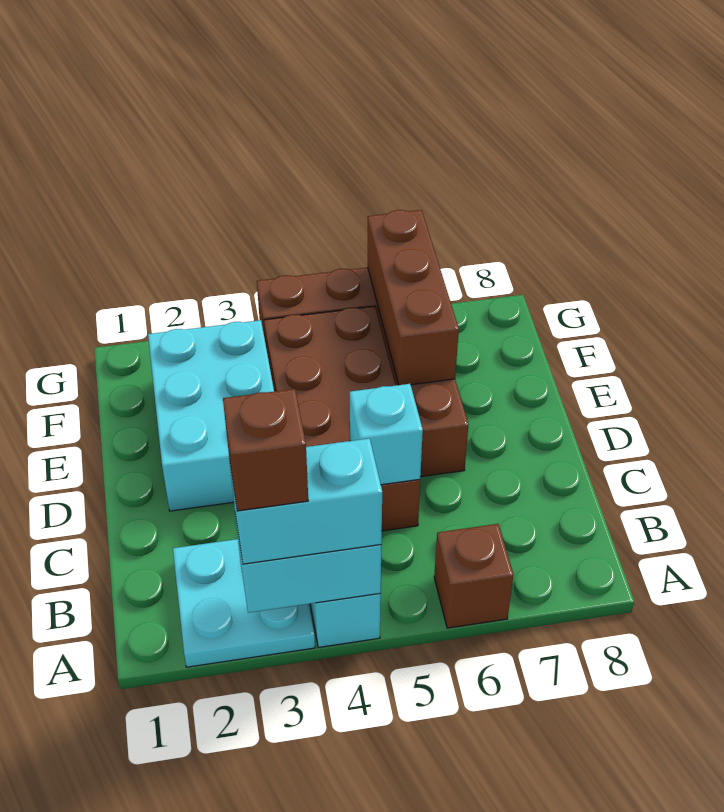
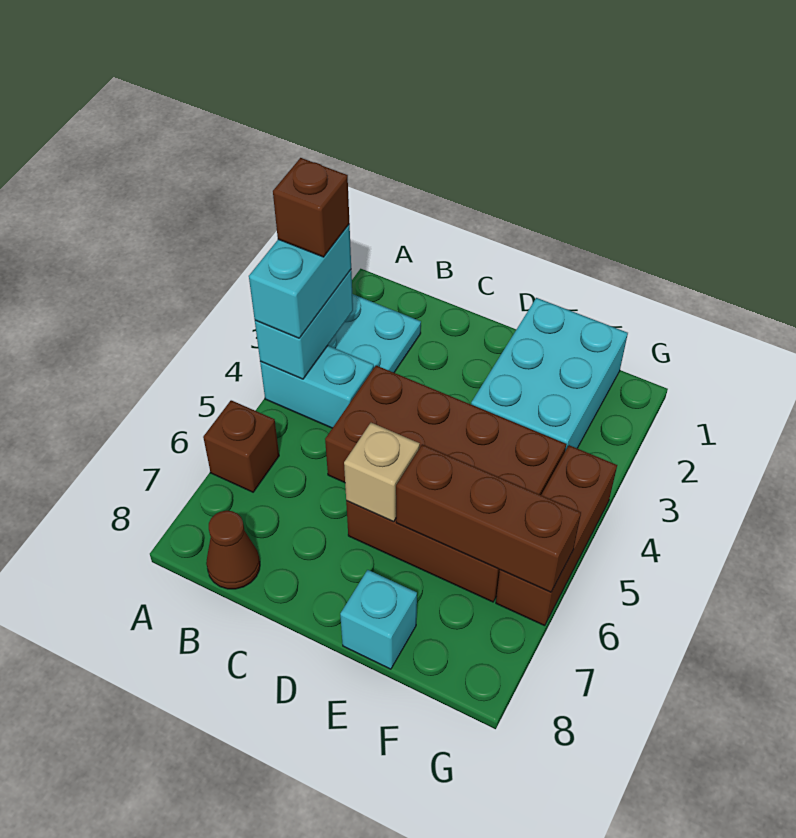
none -> brown cone B8 level 1
cyan brick C5 level 2 -> cyan brick E8 level 1
cyan brick D2:F3 level 1 -> cyan brick E1:F3 level 1
none -> tan brick D6 level 2

